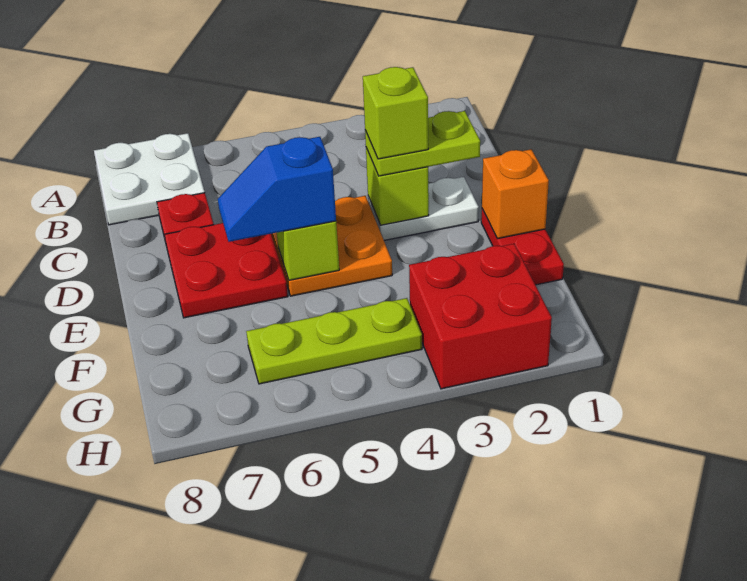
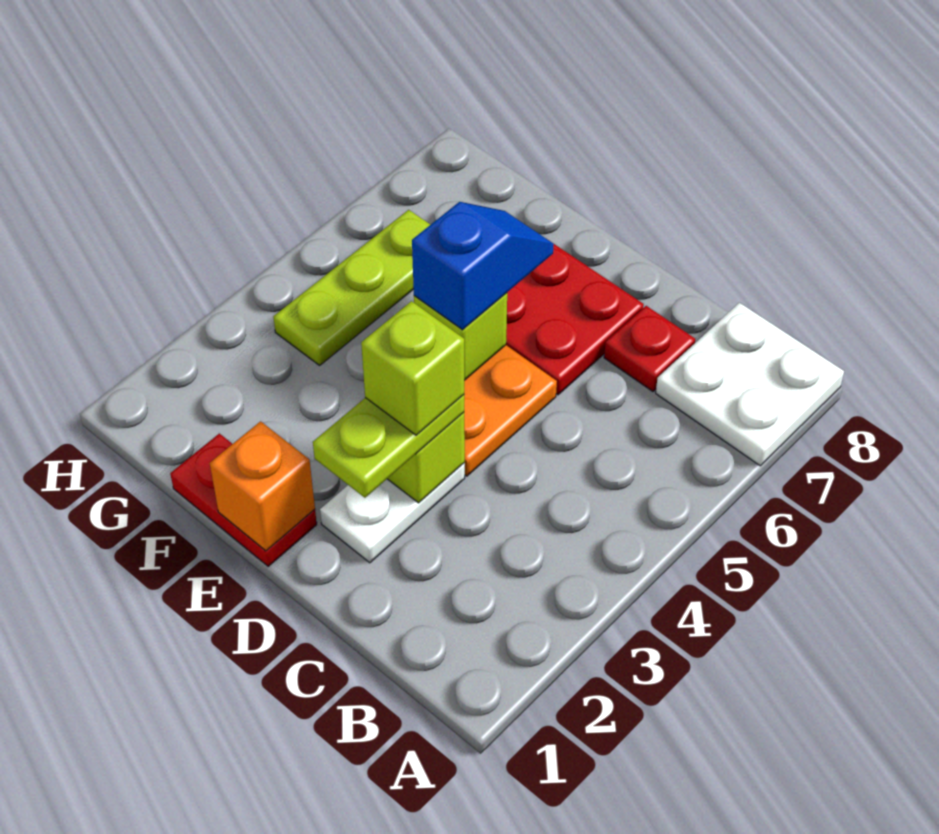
red brick G2:H3 level 1 -> none

